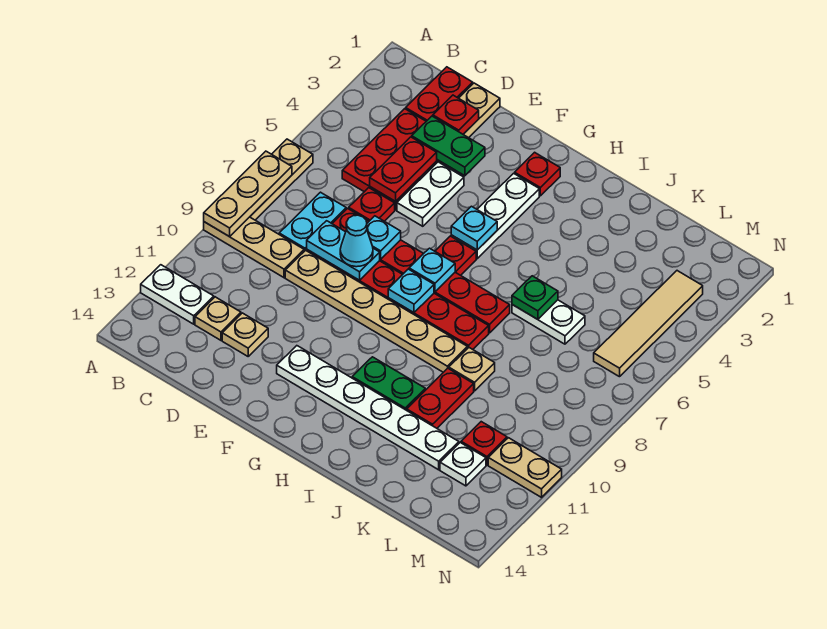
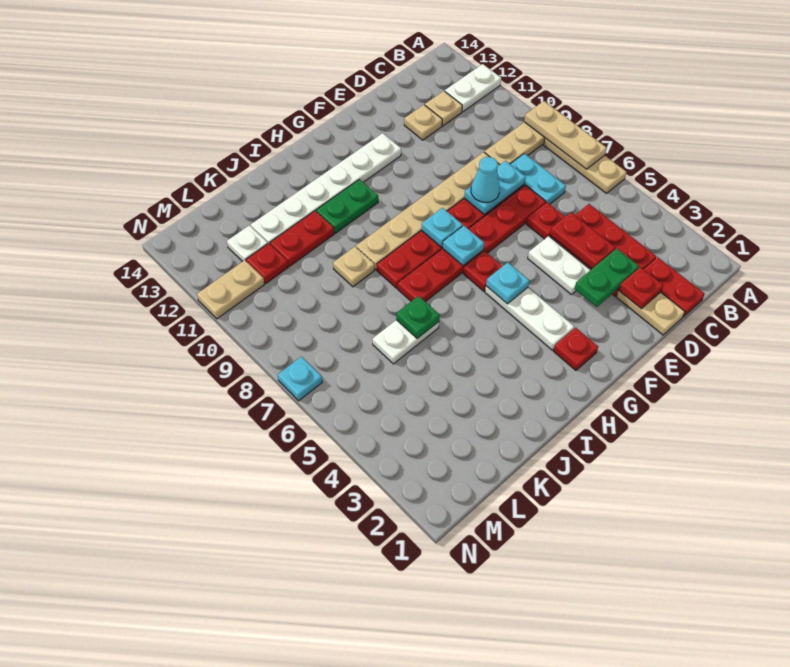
cyan plate E7 level 2 -> cyan plate N7 level 1
red plate J10:J11 level 1 -> red plate J11:K11 level 1
tan tile M3:M6 level 1 -> none

